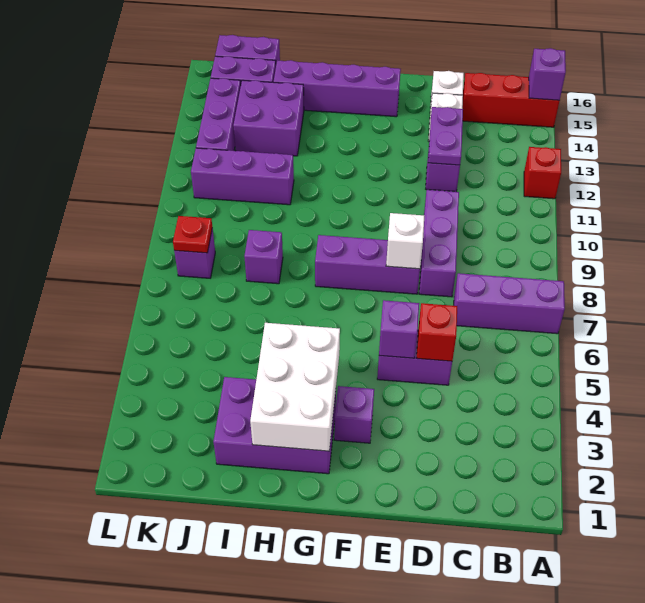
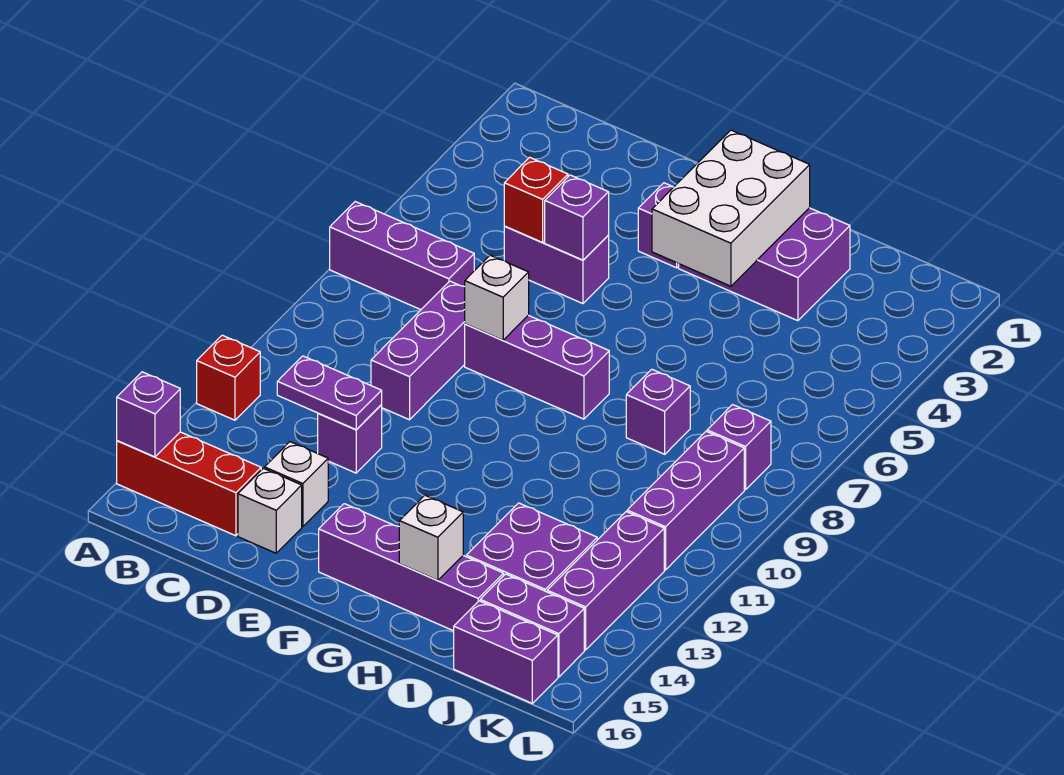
purple plate D12:D13 level 2 -> purple plate C12:D12 level 2
none -> white brick H15 level 2
purple brick I11:K11 level 1 -> purple brick K9:K11 level 1
red plate K8 level 2 -> none

